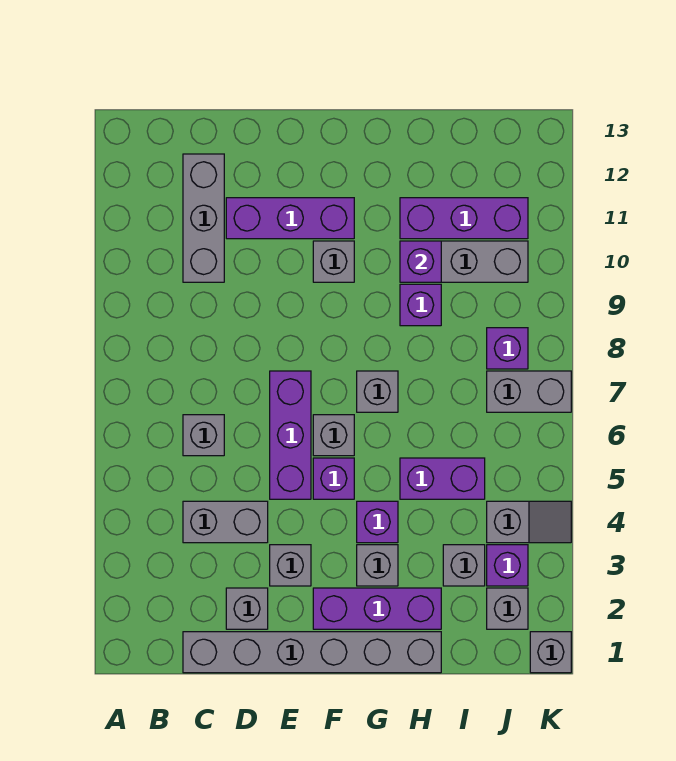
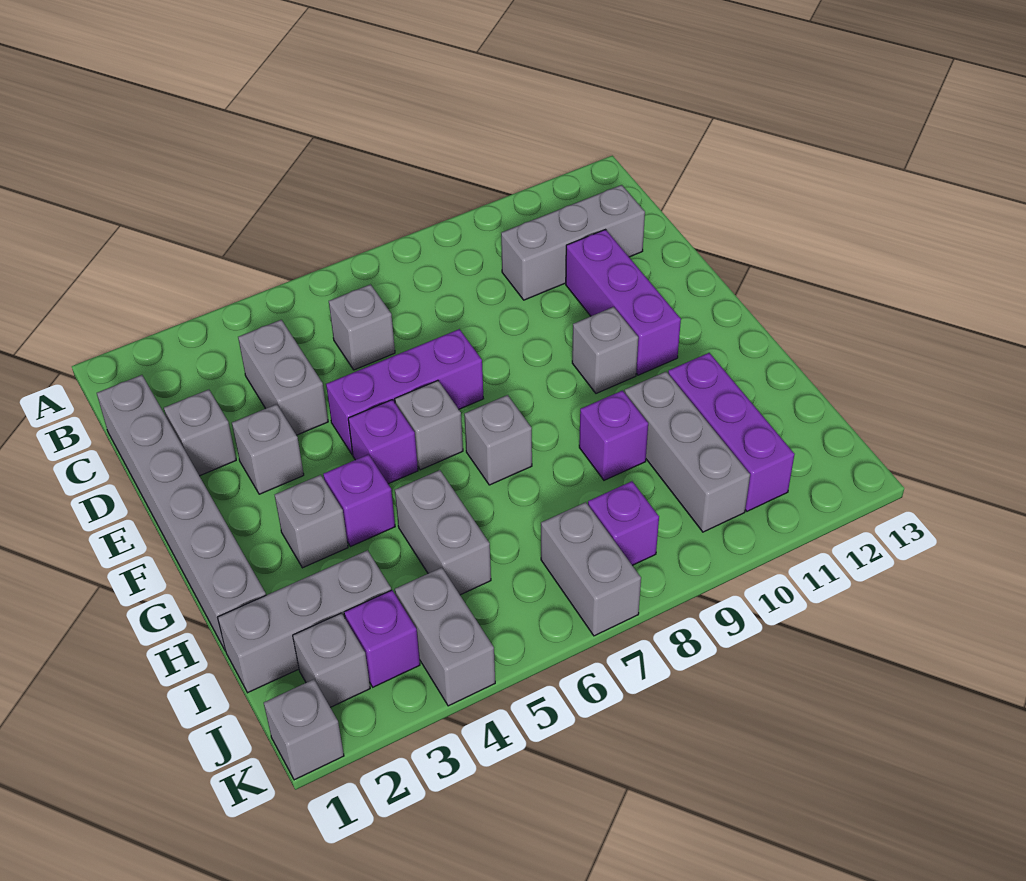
purple brick F2:H2 level 1 -> none
purple brick H5:I5 level 1 -> grey brick H5:I5 level 1
purple brick H10 level 2 -> none
grey brick I3 level 1 -> grey brick I1:I3 level 1
grey slope J4:K4 level 1 top J -> grey brick J4:K4 level 1

